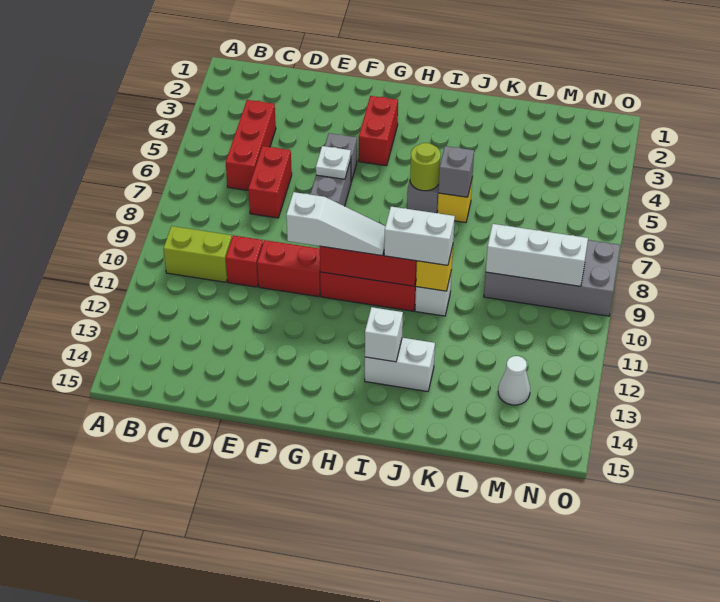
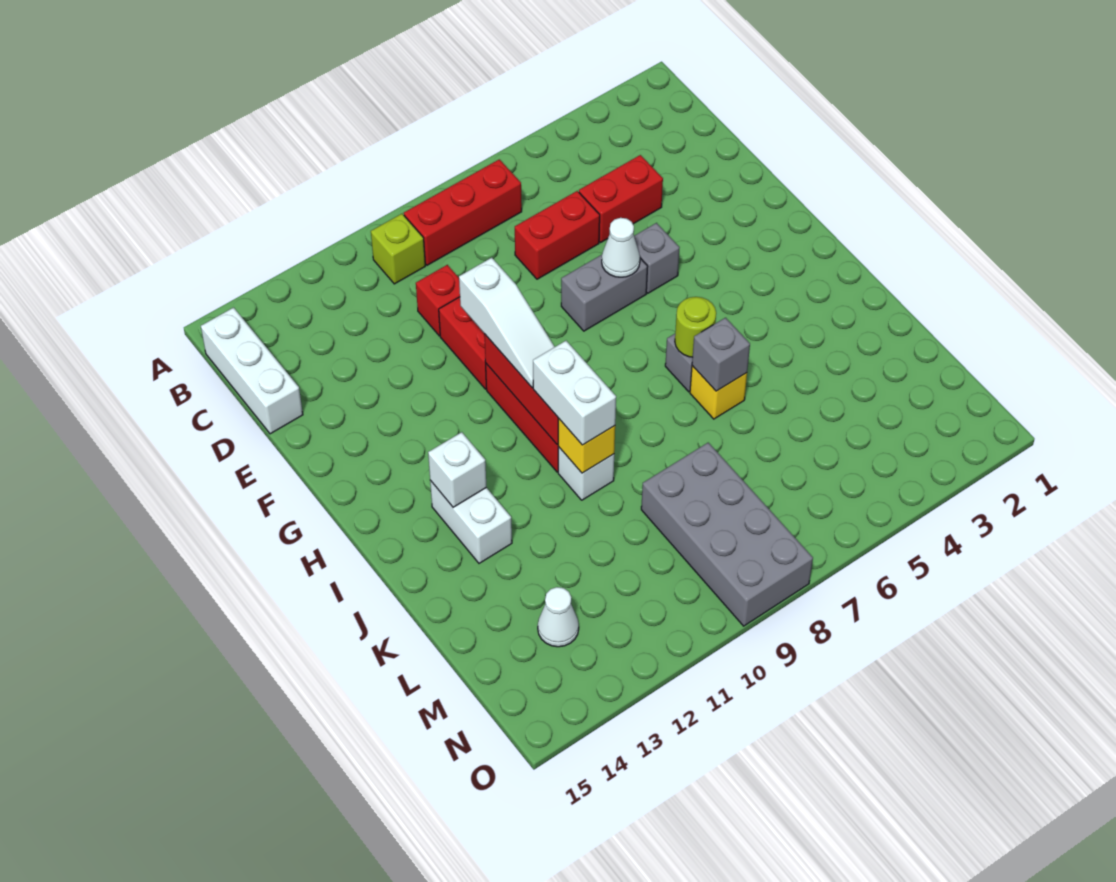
lime brick B10:C10 level 1 -> lime brick B10 level 1
red brick C4:C6 level 1 -> red brick B7:B9 level 1
white plate F6 level 2 -> white cone F6 level 2
red brick G3:G4 level 1 -> red brick D4:D5 level 1
white brick L9:N9 level 2 -> white brick B15:D15 level 1

